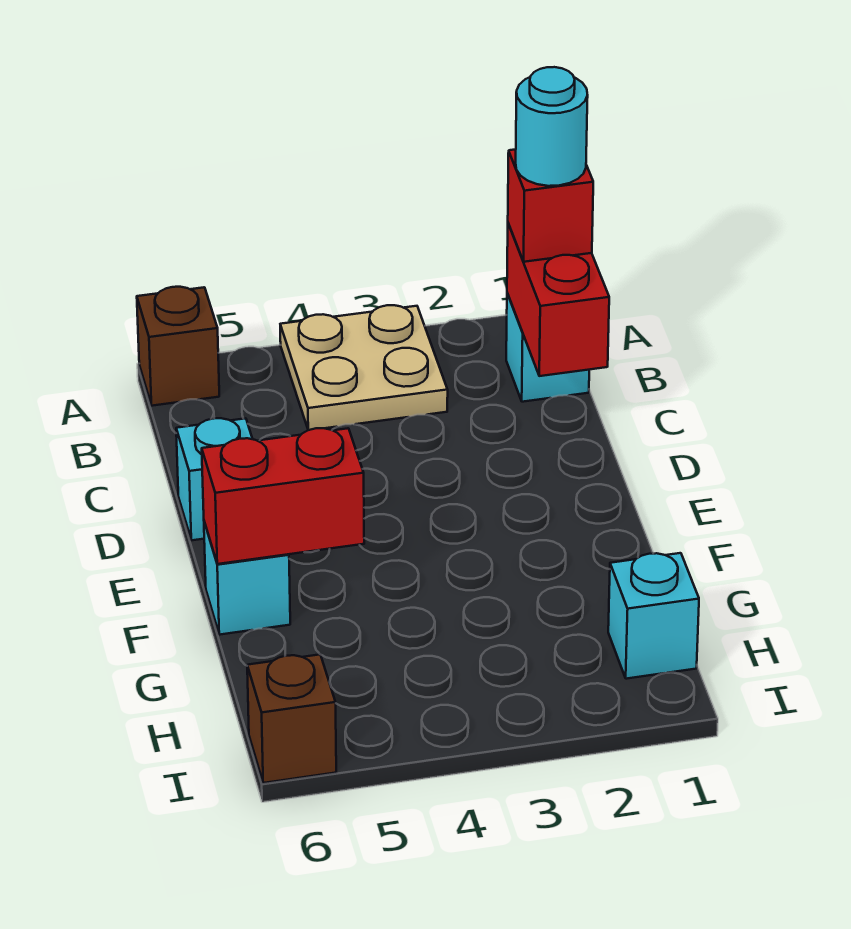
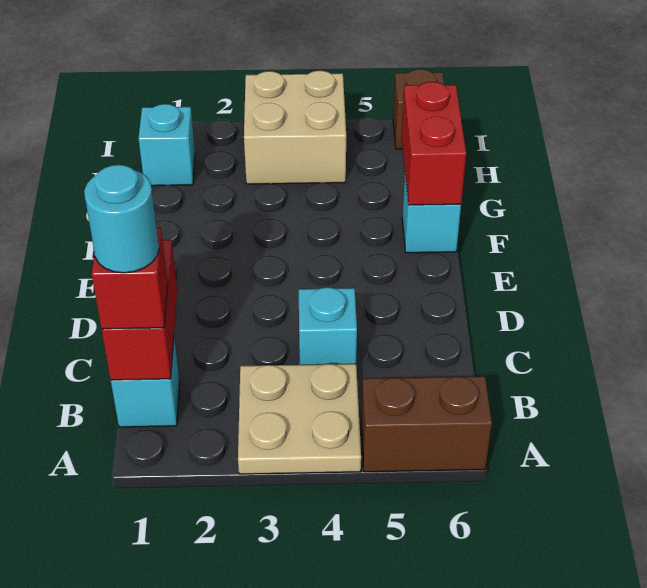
brown brick A6 level 1 -> brown brick A5:A6 level 1
cyan brick D6 level 1 -> cyan brick C4 level 1
red brick F5:F6 level 2 -> red brick F6:G6 level 2
none -> tan brick H3:I4 level 1

